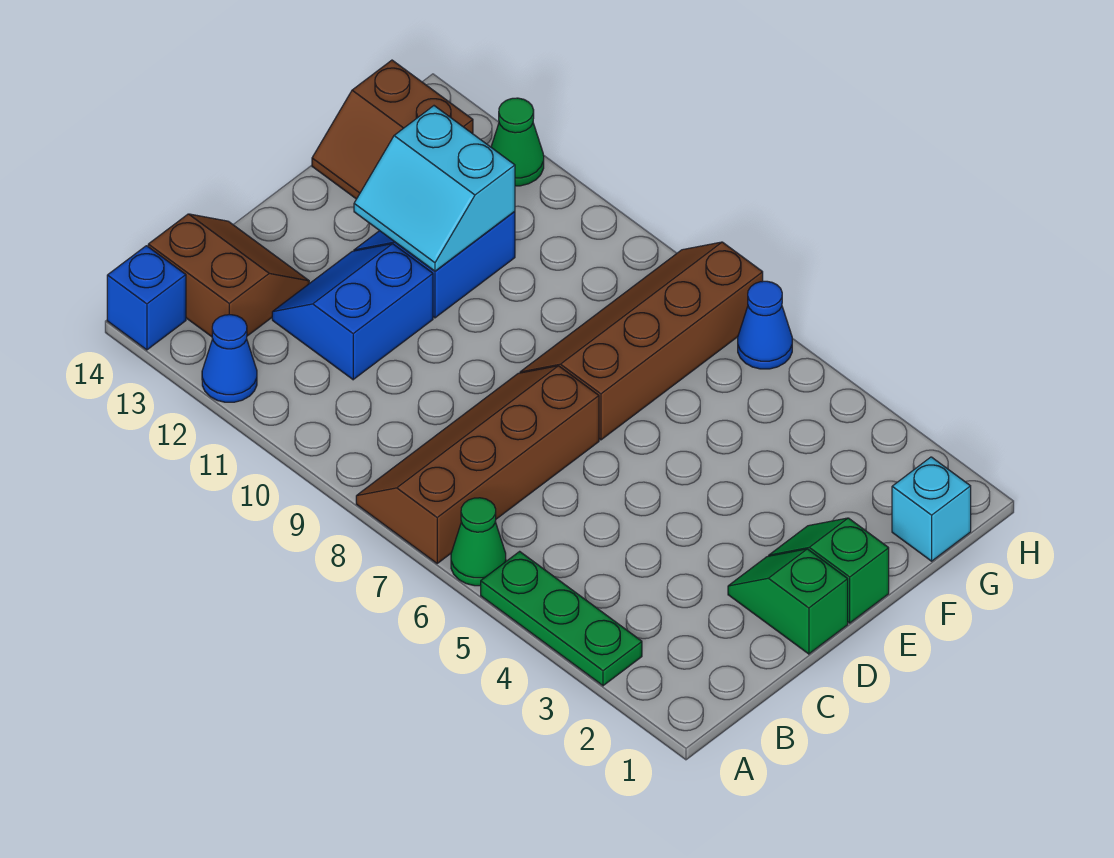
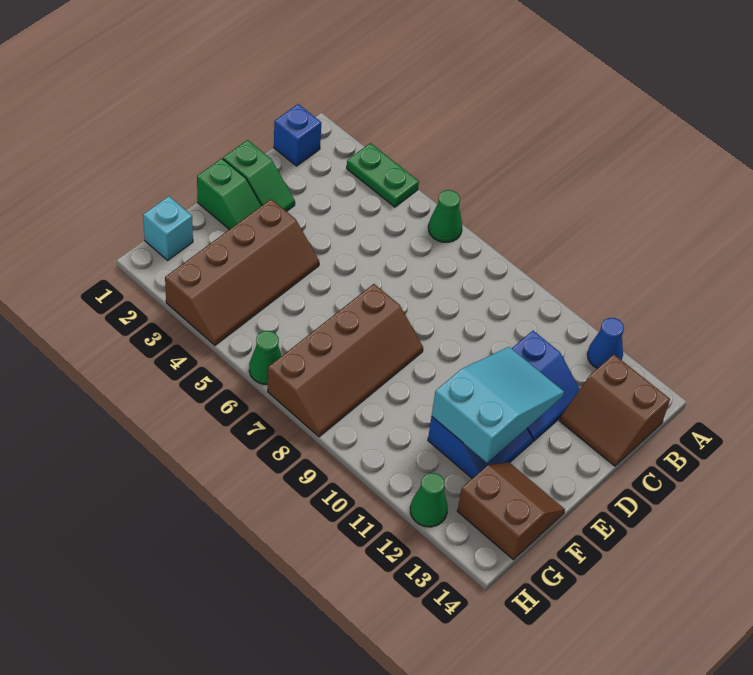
green plate A3:A5 level 1 -> green plate A3:A4 level 1
brown slope A7:D8 level 1 top 7 -> brown slope E3:H4 level 1 top 3
blue brick A14 level 1 -> blue brick B1 level 1
cyan slope E11:F12 level 2 top F -> cyan slope D11:F12 level 2 top F
blue cone H6 level 1 -> green cone H6 level 1

